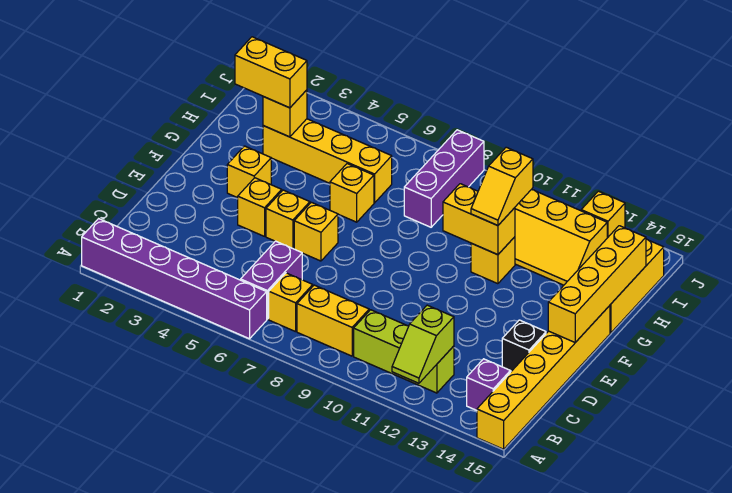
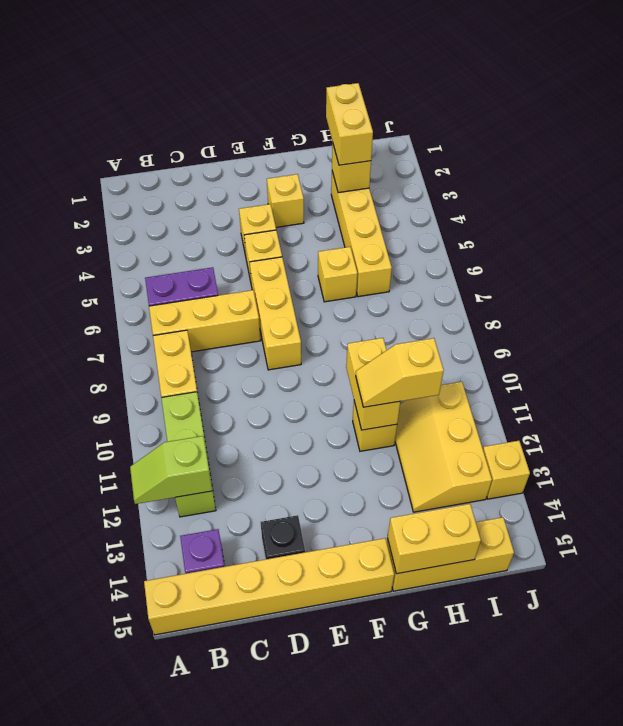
purple brick A1:A6 level 1 -> none
yellow brick B7 level 1 -> yellow brick B7:D7 level 1
yellow brick E6 level 1 -> yellow brick E6:E8 level 1
yellow brick E15:H15 level 2 -> yellow brick G15:H15 level 2
purple brick H8:J8 level 1 -> none

